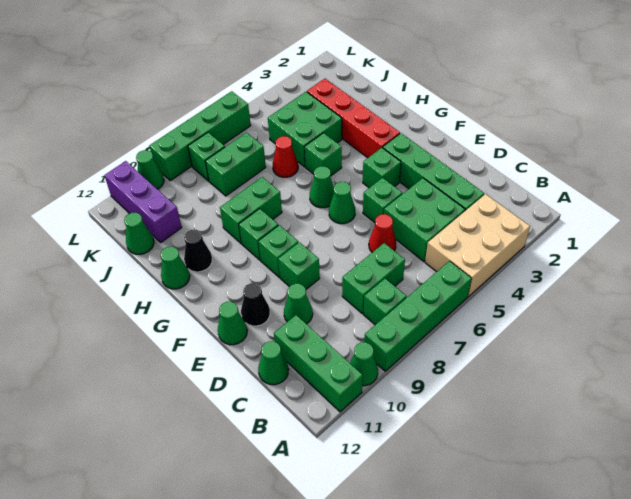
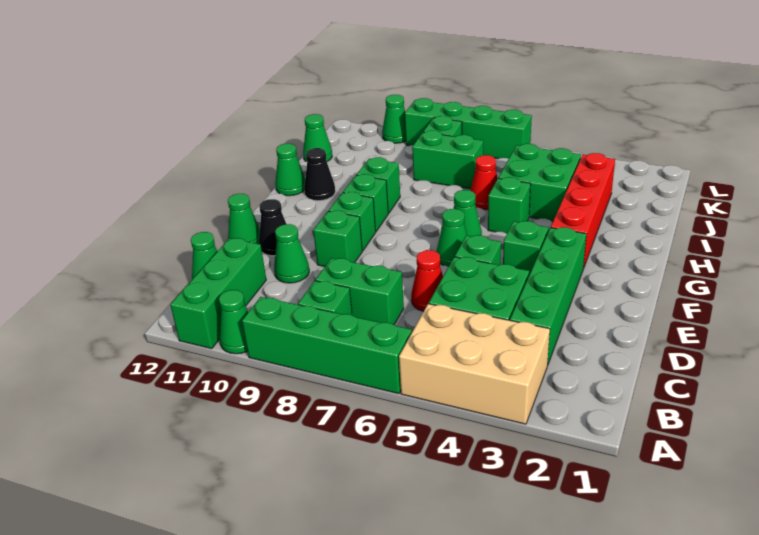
green brick H8:H9 level 1 -> green brick H9 level 1
purple brick J11:L11 level 1 -> none

